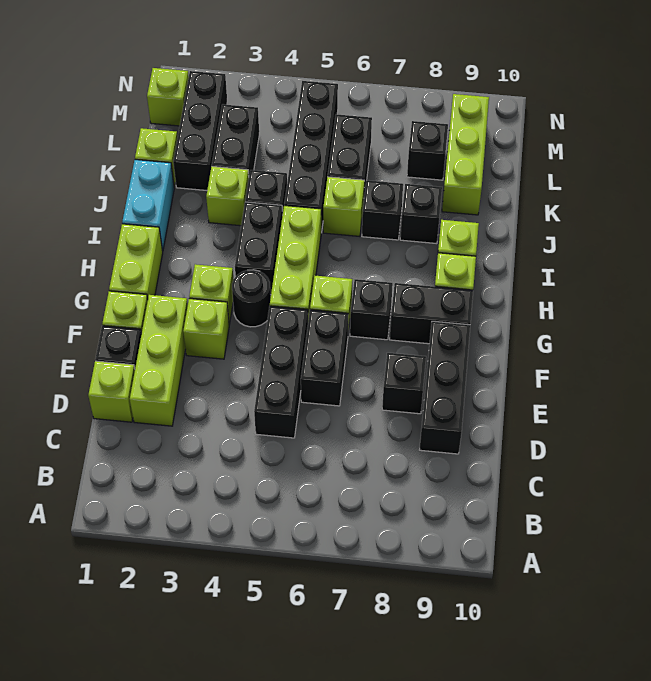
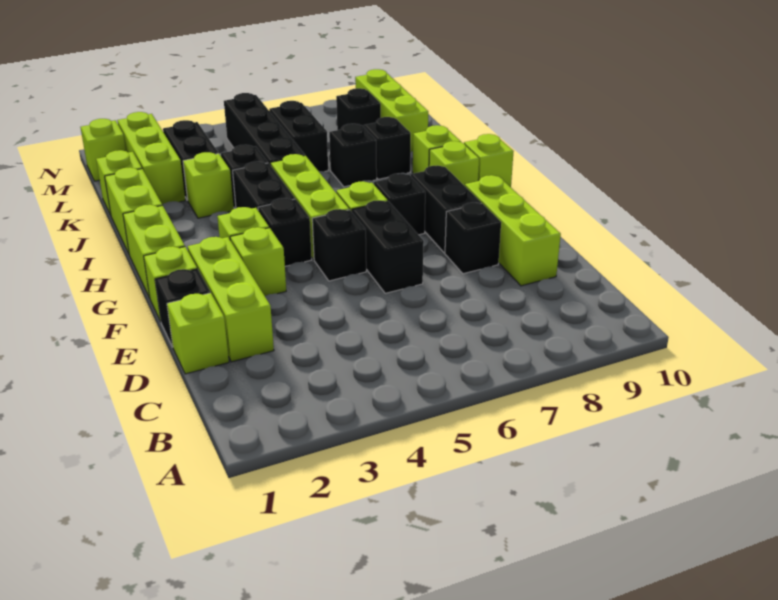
black brick D5:F5 level 1 -> black brick F5 level 1
black brick D9:F9 level 1 -> lime brick D9:F9 level 1
black round brick G4 level 1 -> black brick G4 level 1
black brick G8:G9 level 1 -> black brick F8:G8 level 1
cyan brick I1:J1 level 1 -> lime brick I1:J1 level 1
lime brick J6 level 1 -> lime brick H10 level 1
black brick K2:M2 level 1 -> lime brick K2:M2 level 1

